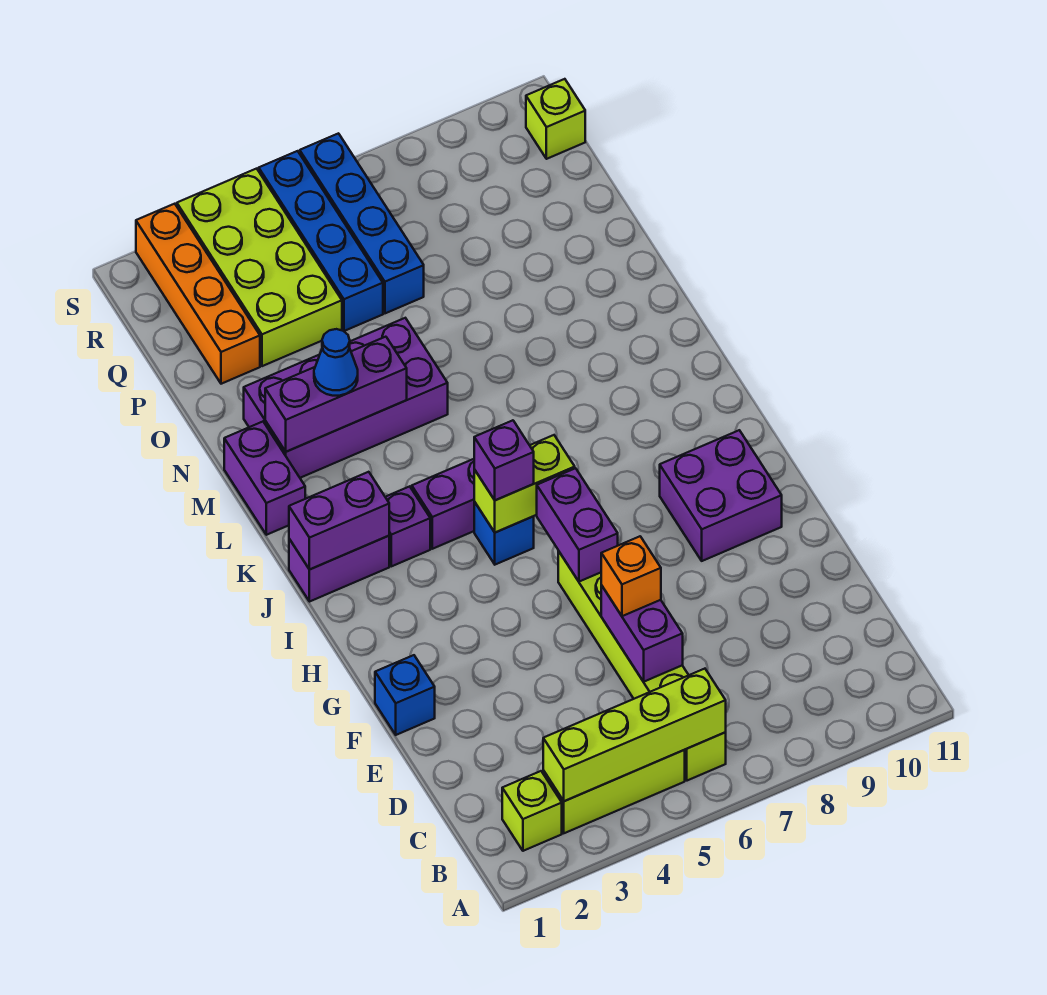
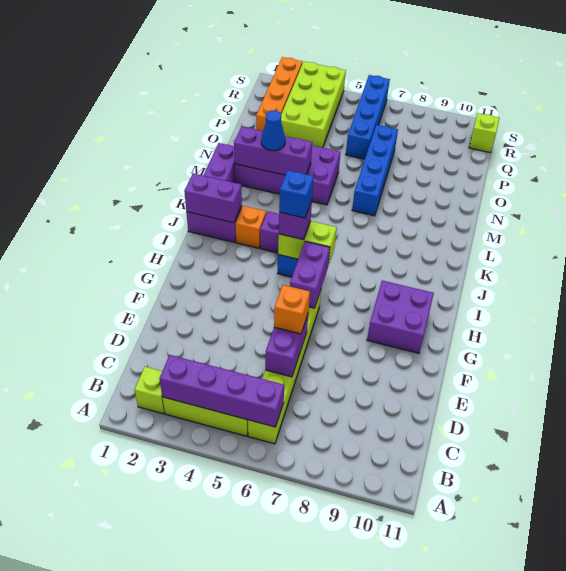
lime brick B3:B6 level 2 -> purple brick B3:B6 level 2
blue brick F1 level 1 -> blue brick I5 level 4
purple brick J3 level 1 -> orange brick J3 level 1
blue brick P5:S5 level 1 -> blue brick M7:P7 level 1

